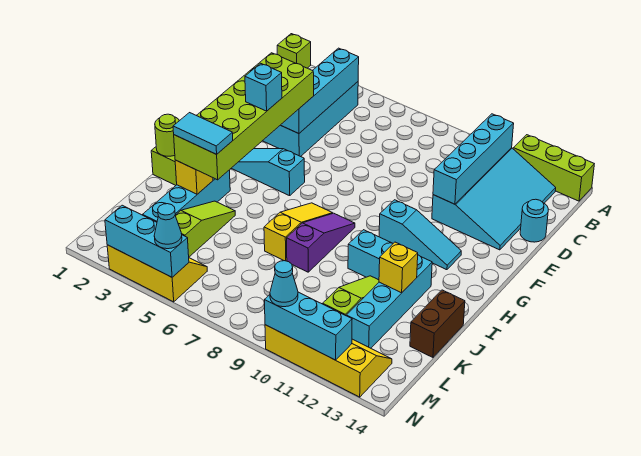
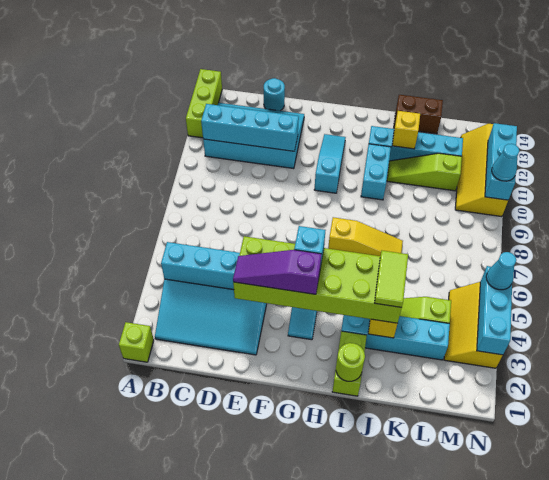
yellow slope H7:J7 level 1 top J -> yellow slope H7:J7 level 1 top H
purple slope H8:J8 level 1 top J -> purple slope E3:G3 level 4 top G
cyan tile J3:J4 level 4 -> lime tile J3:J4 level 4

